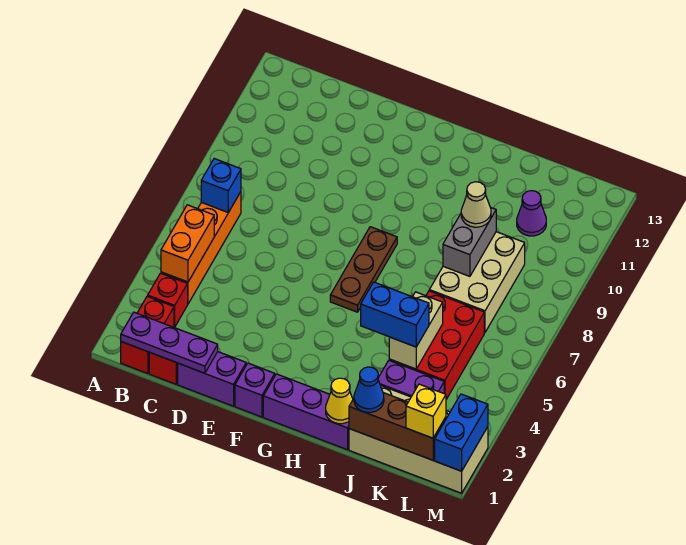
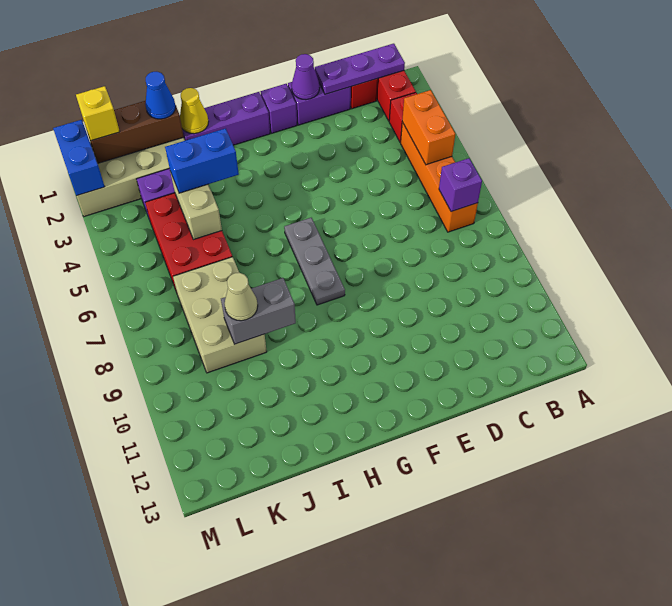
blue brick B7 level 2 -> purple brick B7 level 2
brown plate G6:G8 level 1 -> grey plate G6:G8 level 1
grey brick J8:J9 level 2 -> grey brick I9:J9 level 2
purple cone K11 level 1 -> purple cone E1 level 2

